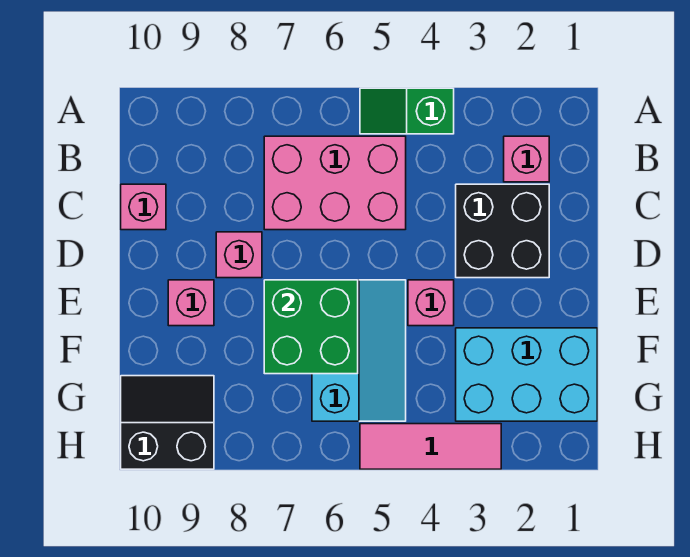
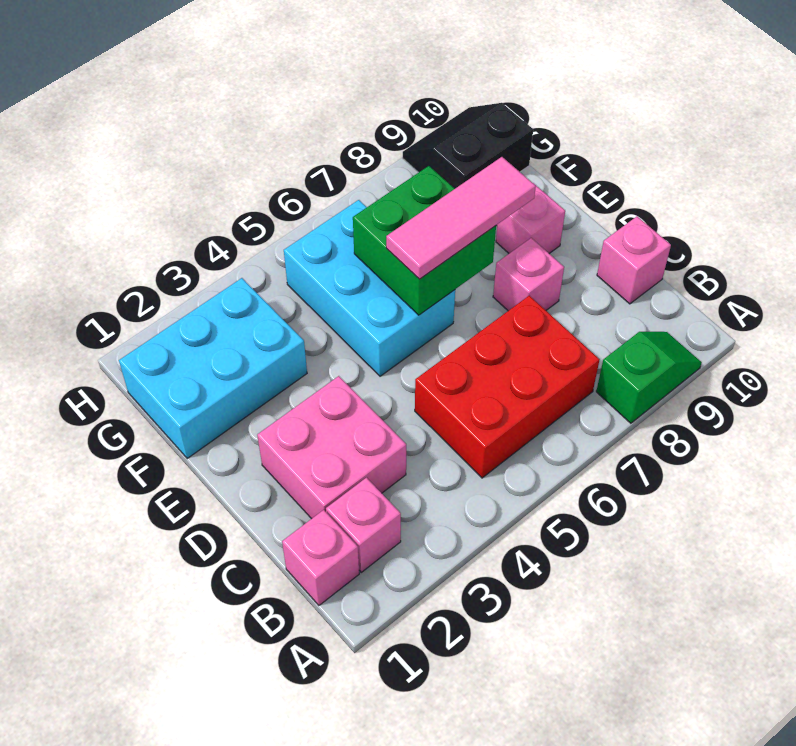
green slope A4:A5 level 1 top 4 -> green slope A8:A9 level 1 top 8
pink brick B5:C7 level 1 -> red brick B5:C7 level 1
black brick C2:D3 level 1 -> pink brick C2:D3 level 1
pink brick E4 level 1 -> pink brick B1 level 1
cyan slope E5:G6 level 1 top 6 -> cyan brick E5:G6 level 1
black slope G9:H10 level 1 top H -> black slope G9:H10 level 1 top G
pink tile H3:H5 level 1 -> pink tile E6:E8 level 3

